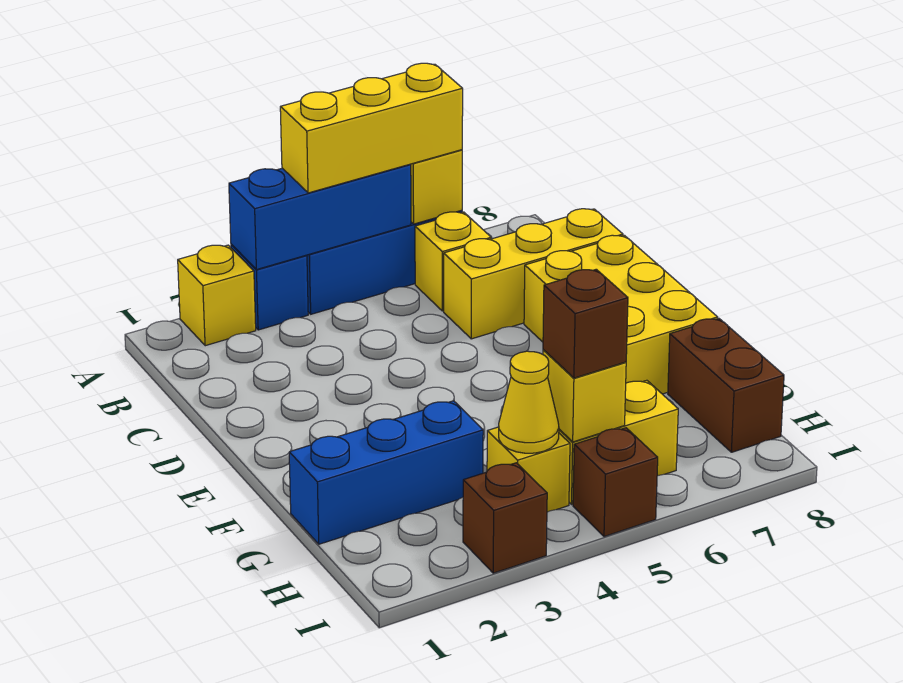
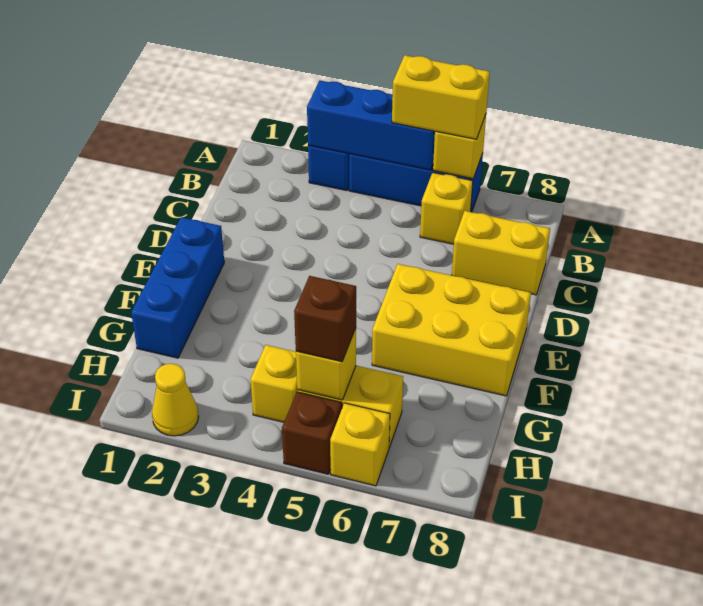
yellow brick A2 level 1 -> yellow brick I6 level 1
yellow brick A4:A6 level 3 -> yellow brick A5:A6 level 3
yellow brick C6:C8 level 1 -> yellow brick C7:C8 level 1
yellow brick D7:F8 level 1 -> yellow brick E6:F8 level 1
blue brick G1:G3 level 1 -> blue brick E1:G1 level 1
brown brick G8:H8 level 1 -> none
yellow cone H4 level 2 -> yellow cone I2 level 1
brown brick I3 level 1 -> none

